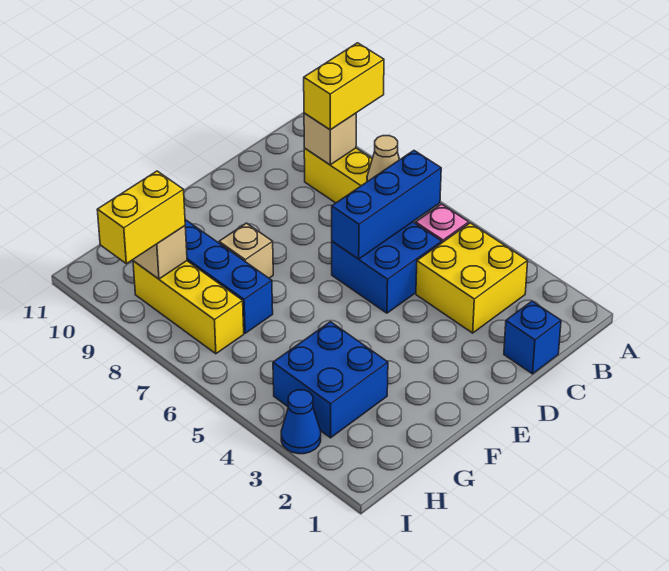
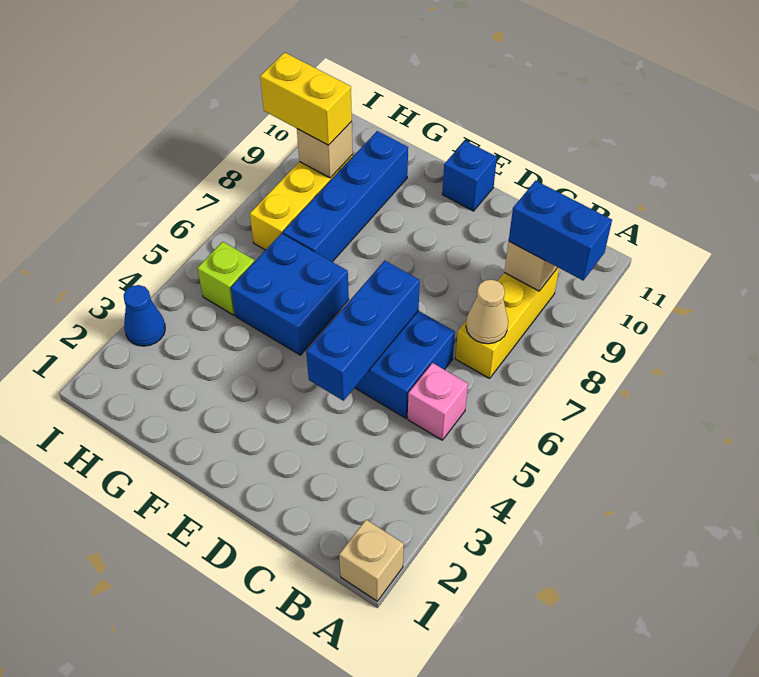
yellow brick A9:B9 level 3 -> blue brick A9:B9 level 3
yellow brick B3:C4 level 1 -> none
blue brick B6:D6 level 2 -> blue brick D4:D6 level 2
blue brick C1 level 1 -> blue brick E11 level 1
tan brick F8 level 1 -> tan brick A1 level 1
blue brick G3:H4 level 1 -> blue brick F5:G6 level 1
none -> lime brick H5 level 1

